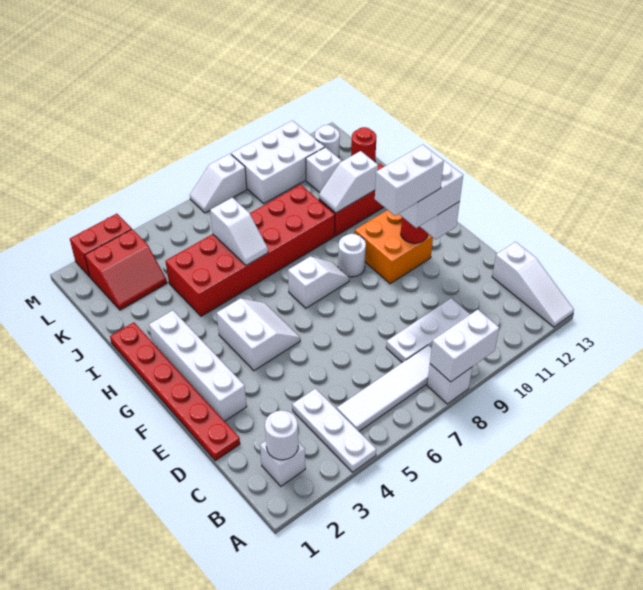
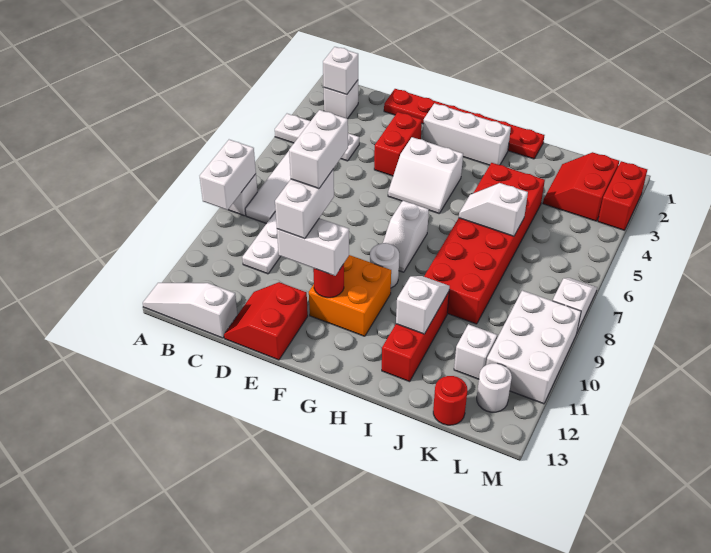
white round brick B2 level 2 -> white brick B2 level 2
none -> red slope D12:E13 level 1 top E
white brick E2:H2 level 1 -> white brick F2:H2 level 1
none -> red brick E3:E4 level 1

